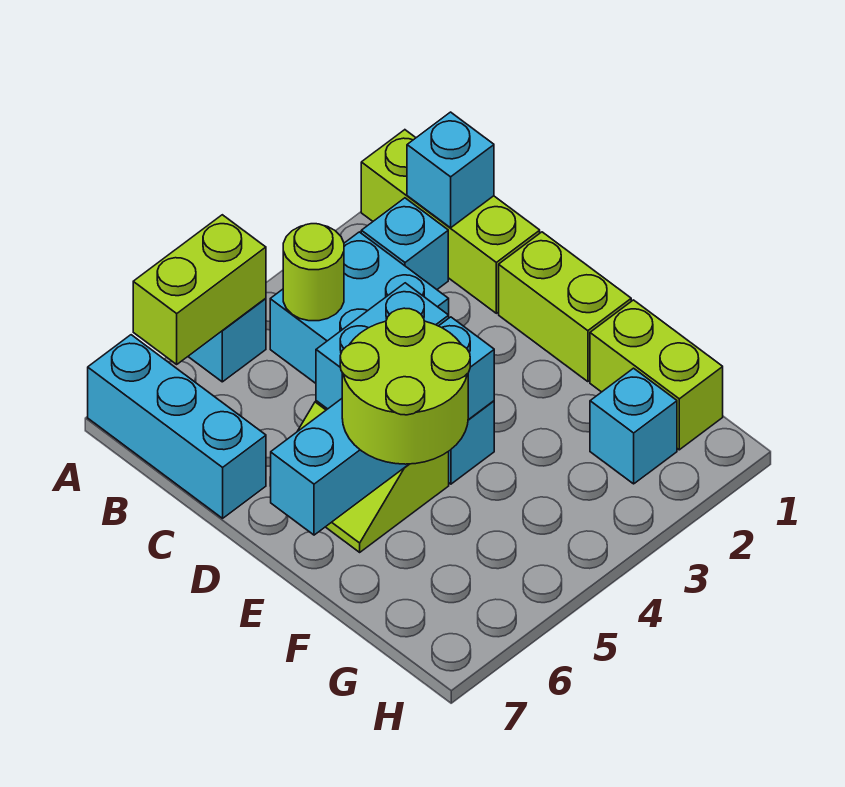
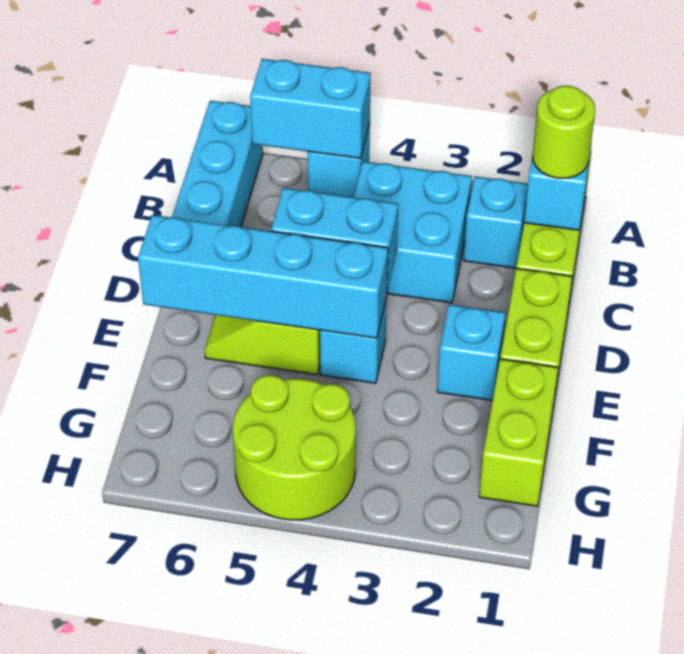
lime brick A5:A6 level 2 -> cyan brick A5:A6 level 2
lime round brick B4 level 2 -> lime round brick B1 level 3
lime round brick E5:F6 level 3 -> lime round brick G4:H5 level 1
cyan brick G2 level 1 -> cyan brick E2 level 1

